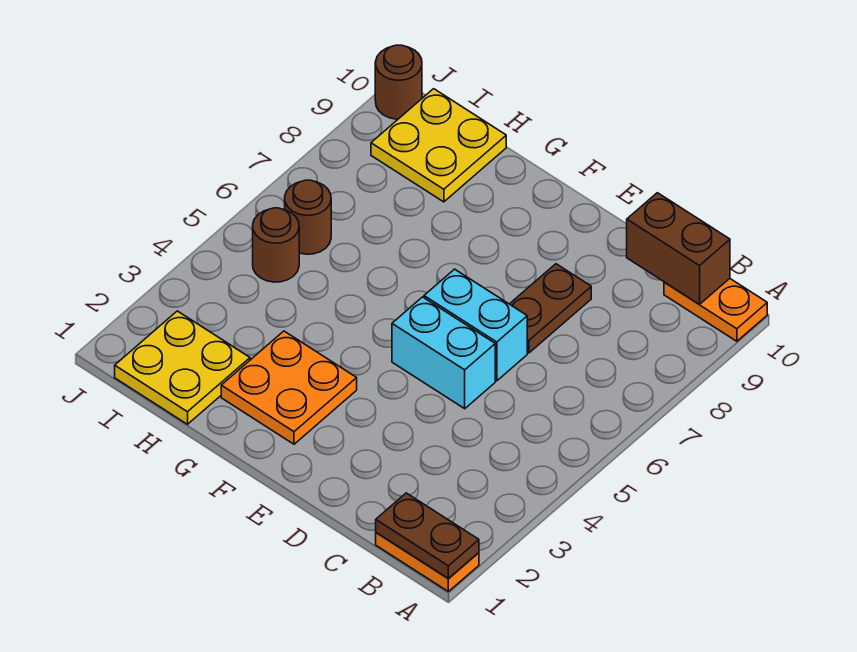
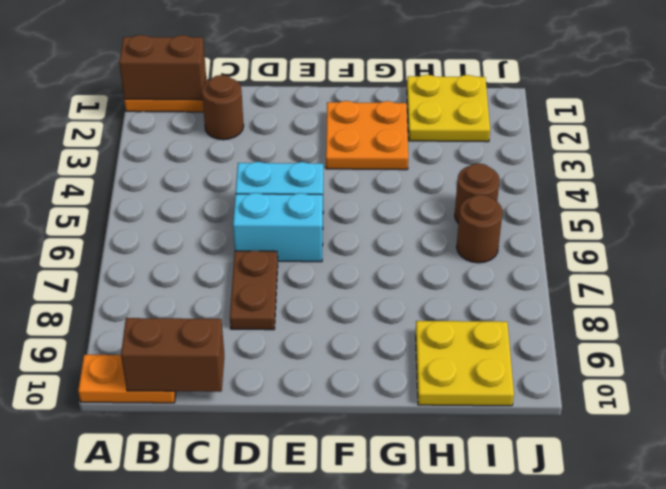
brown plate A1:B1 level 2 -> brown brick A1:B1 level 2
brown round brick J10 level 1 -> brown round brick C2 level 1

